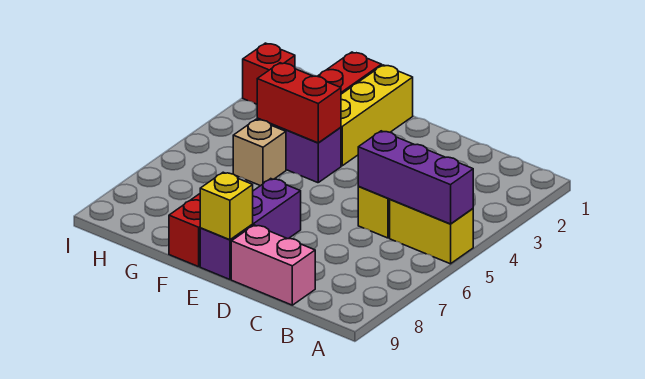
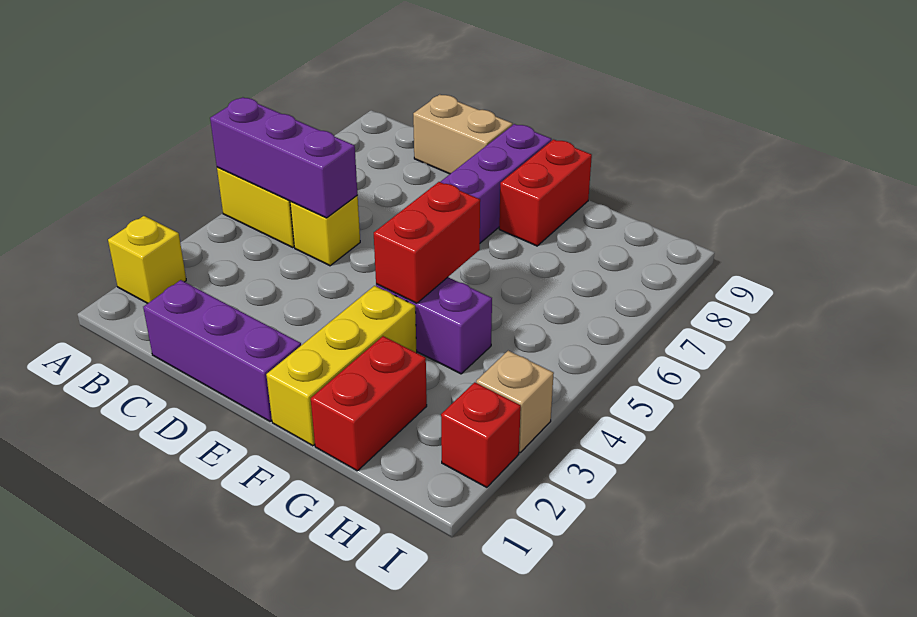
none -> purple brick C1:E1 level 1
pink brick C9:D9 level 1 -> tan brick C9:D9 level 1
yellow brick E9 level 2 -> yellow brick A2 level 1
red brick F4:G4 level 2 -> red brick F4:F5 level 2
tan brick G5 level 1 -> tan brick I3 level 1

